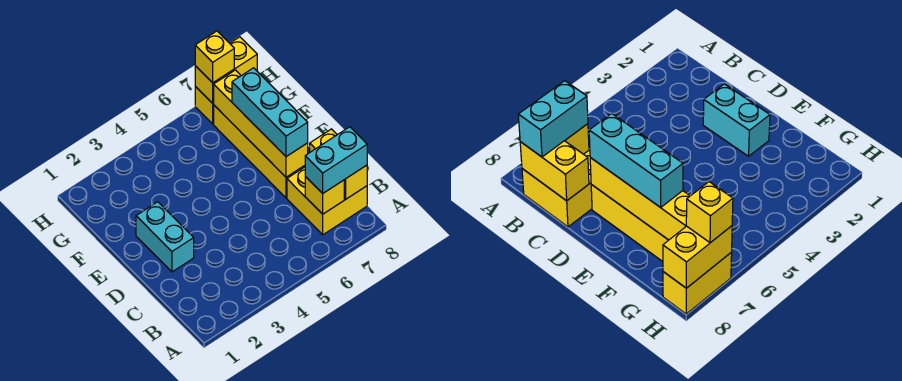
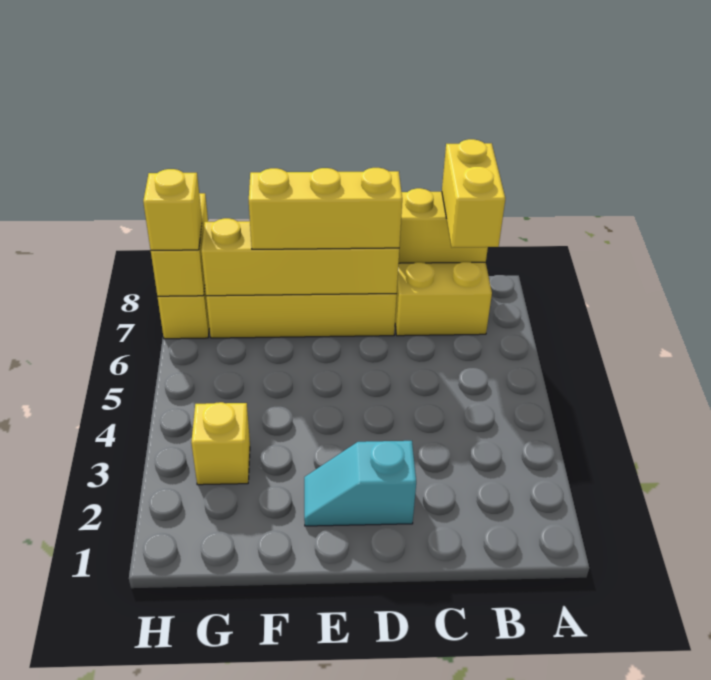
yellow brick B7 level 2 -> yellow brick G3 level 1
cyan brick B7:B8 level 3 -> yellow brick B7:B8 level 3
cyan brick D2:E2 level 1 -> cyan slope D2:E2 level 1 top D
cyan brick D7:F7 level 3 -> yellow brick D7:F7 level 3

